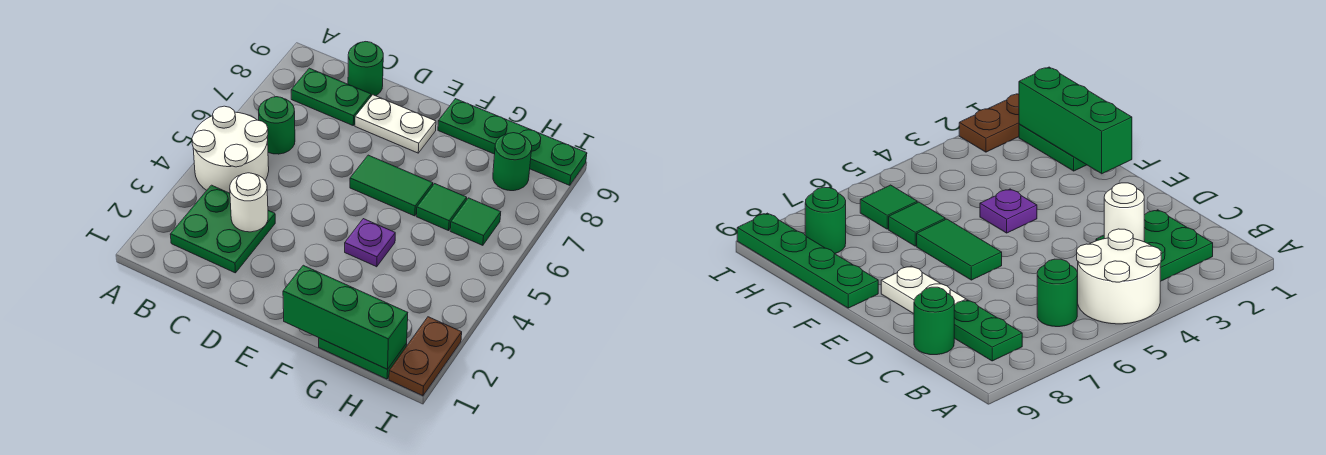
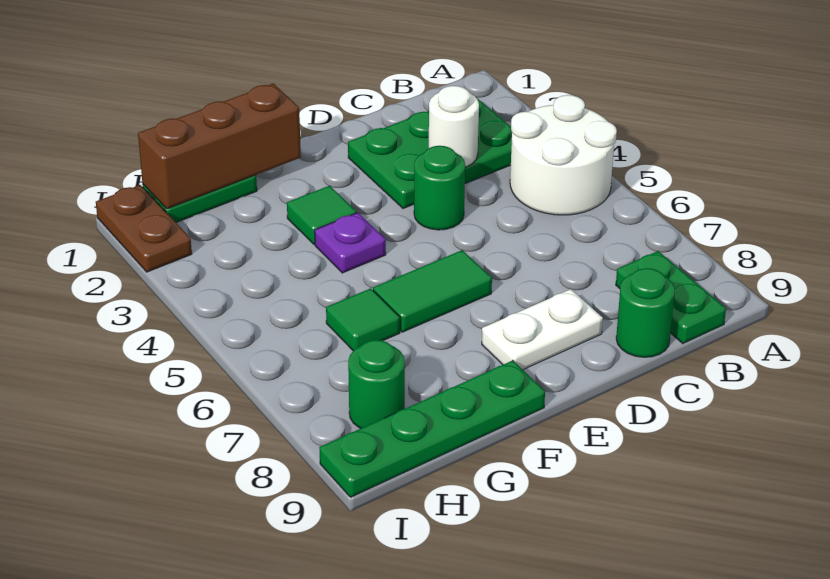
green plate B2:C3 level 1 -> green plate B2:D3 level 1
green round brick B6 level 1 -> green round brick D4 level 1
green plate B8:C8 level 1 -> green plate B8:B9 level 1
green brick F1:H1 level 2 -> brown brick F1:H1 level 2
green tile H6 level 1 -> green tile F3 level 1

